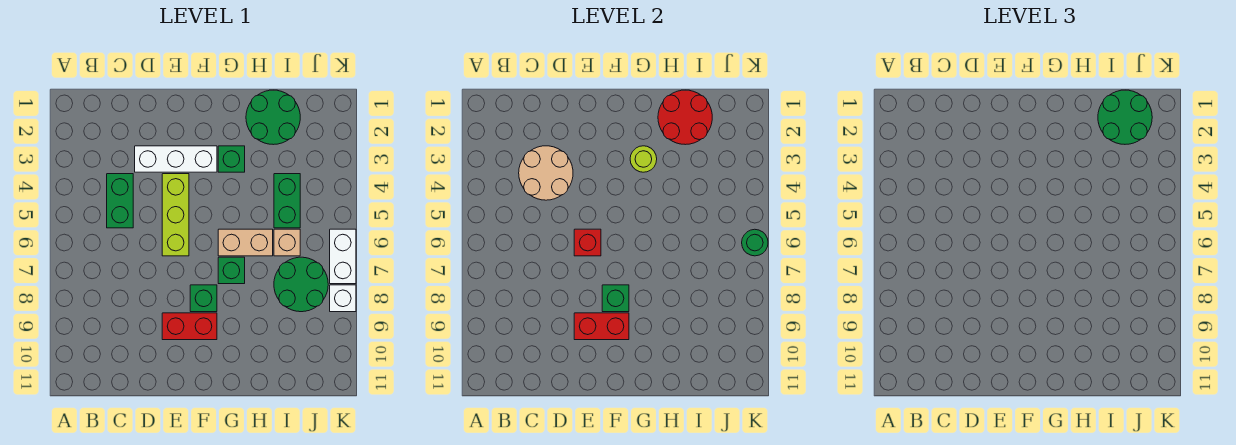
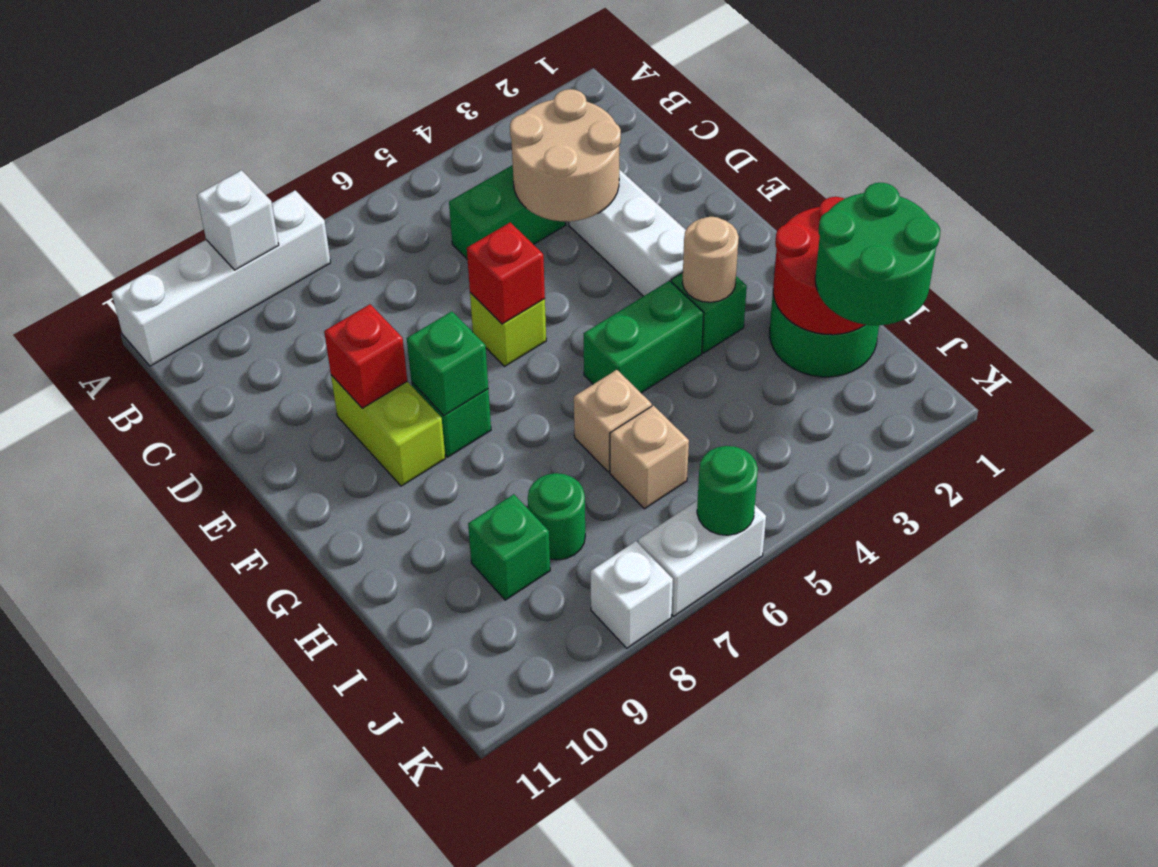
none -> white brick A8:A11 level 1
none -> white brick A9 level 2
lime brick E4:E6 level 1 -> lime brick E6 level 1
red brick E9:F9 level 1 -> lime brick E9:F9 level 1
red brick E9:F9 level 2 -> red brick E9 level 2
lime round brick G3 level 2 -> tan round brick G3 level 2
tan brick G6:H6 level 1 -> tan brick H6 level 1
green brick G7 level 1 -> green brick I9 level 1
green brick I4:I5 level 1 -> green brick G4:G5 level 1
green round brick I7:J8 level 1 -> green round brick I8 level 1

